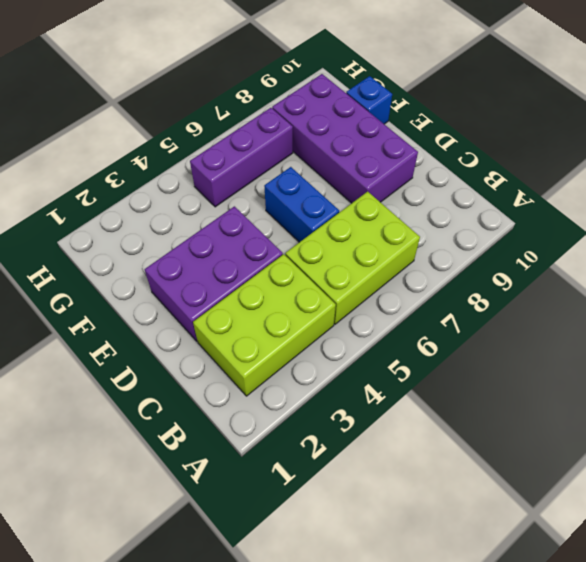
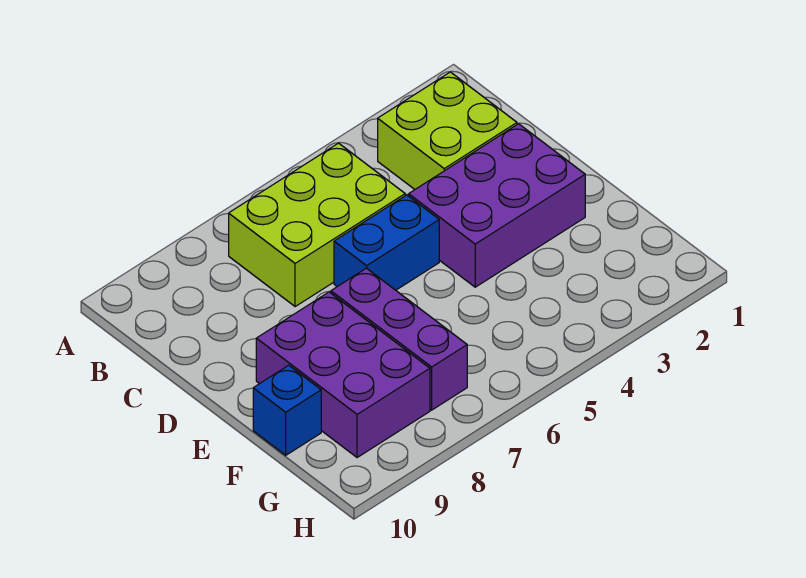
lime brick B2:C4 level 1 -> lime brick B2:C3 level 1
blue brick D6:E6 level 1 -> blue brick D5:D6 level 1
purple brick D8:G9 level 1 -> purple brick E8:G9 level 1
purple brick G5:G7 level 1 -> purple brick E7:G7 level 1

